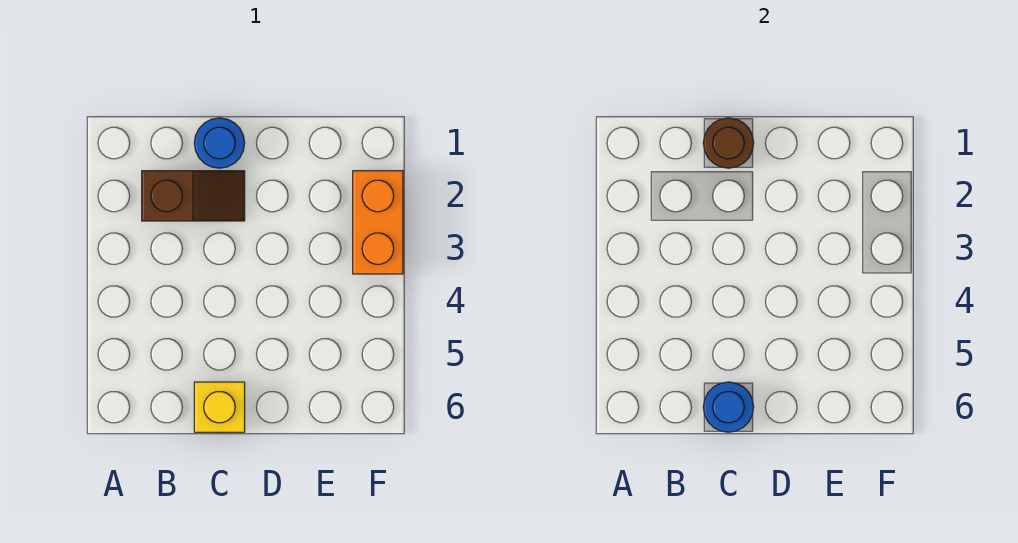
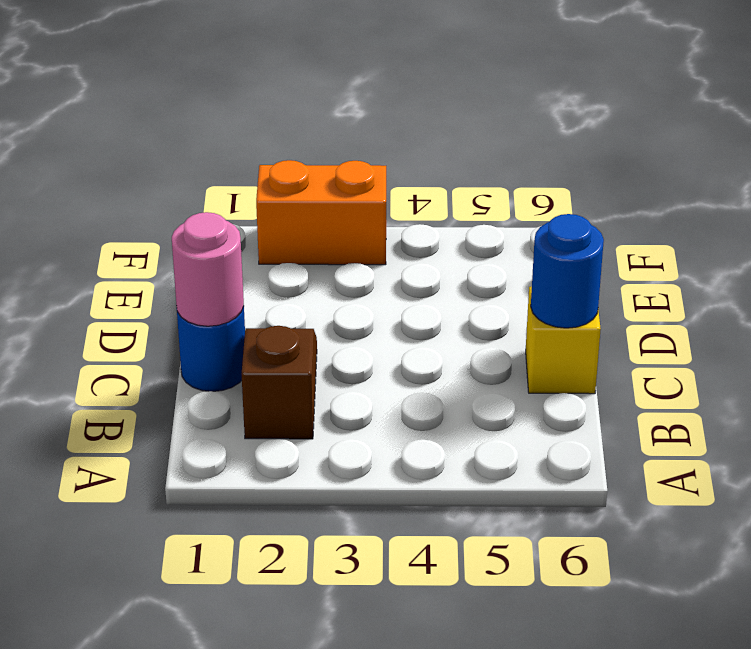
brown round brick C1 level 2 -> pink round brick C1 level 2

